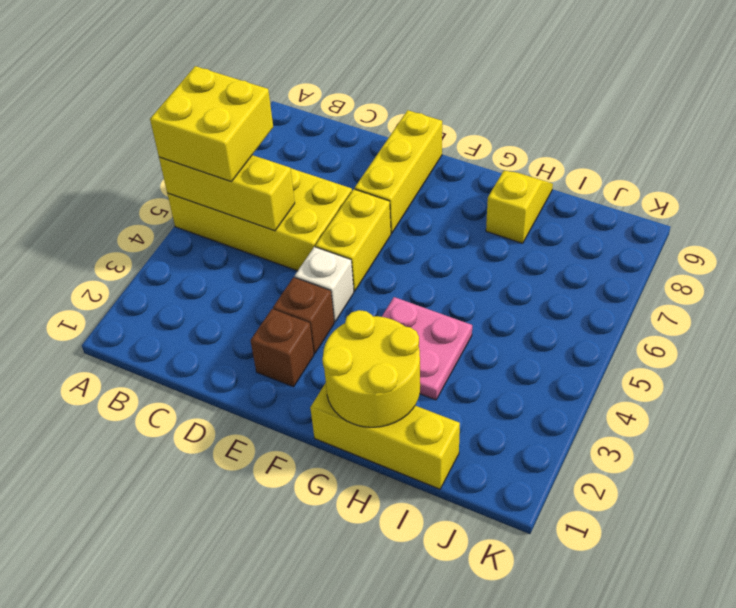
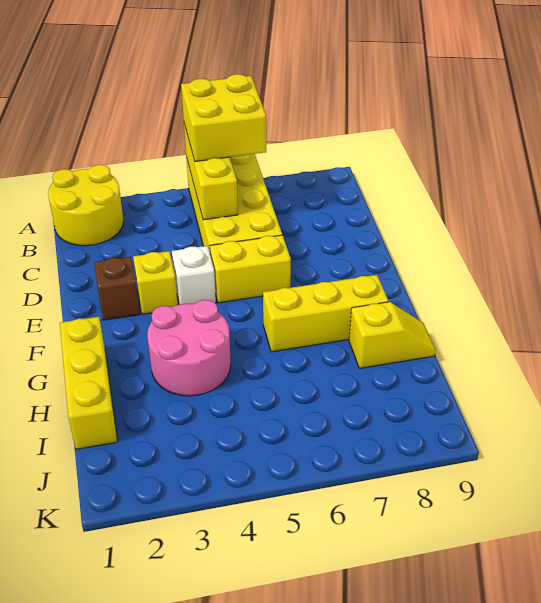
brown brick E3 level 1 -> yellow brick E3 level 1
yellow brick E7:E9 level 1 -> yellow brick G6:G8 level 1
yellow round brick G1:H2 level 2 -> yellow round brick A1:B2 level 1
pink plate G3:H4 level 1 -> pink round brick G3:H4 level 1

